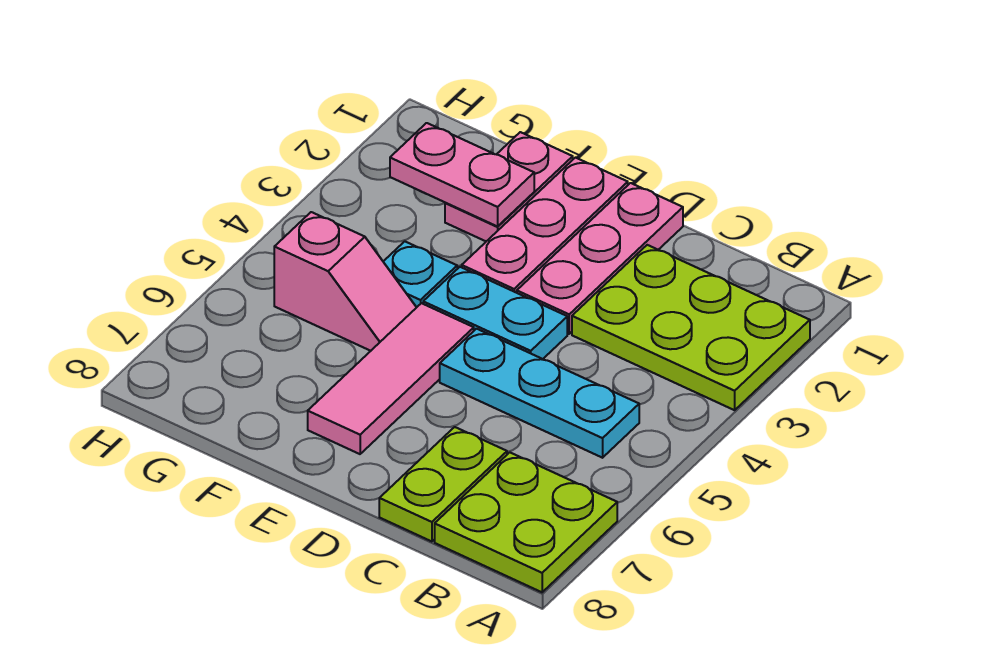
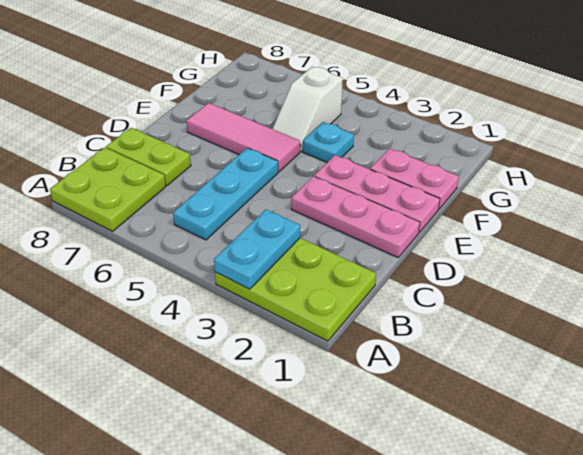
lime plate A2:C3 level 1 -> lime plate A1:B3 level 1
cyan plate D4:E4 level 1 -> cyan plate A3:B3 level 2
pink plate F2:G2 level 2 -> none
pink slope F5:G5 level 1 top G -> white slope F5:G5 level 1 top G

